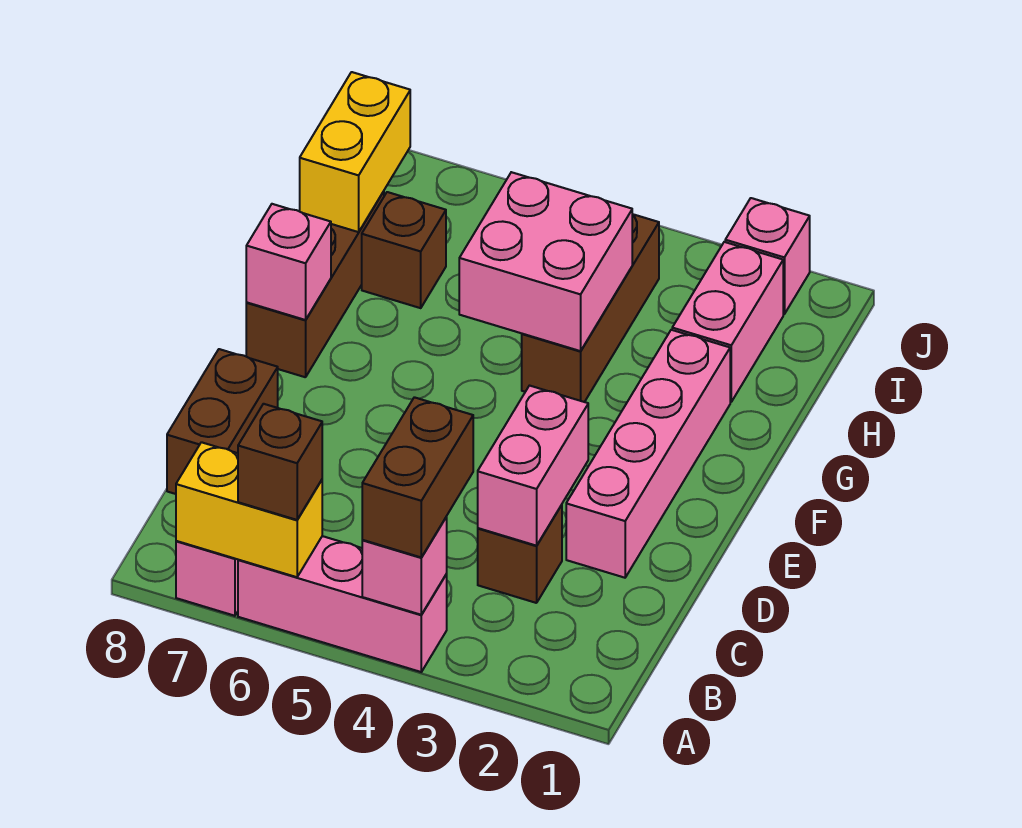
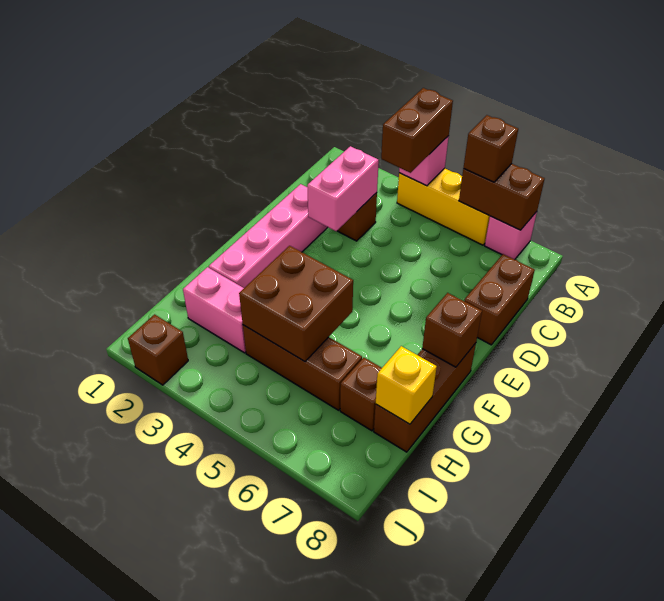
pink brick A4:A6 level 1 -> yellow brick A4:A6 level 1
yellow brick A6:A7 level 2 -> brown brick A6:A7 level 2
pink brick F8 level 2 -> brown brick F8 level 2
brown brick G4:I4 level 1 -> brown brick H4:H6 level 1
pink brick G4:H5 level 2 -> brown brick G4:H5 level 2
pink brick H2:I2 level 1 -> pink brick H2:H3 level 1
yellow brick H8:I8 level 2 -> yellow brick H8 level 2
pink brick J2 level 1 -> brown brick J2 level 1

